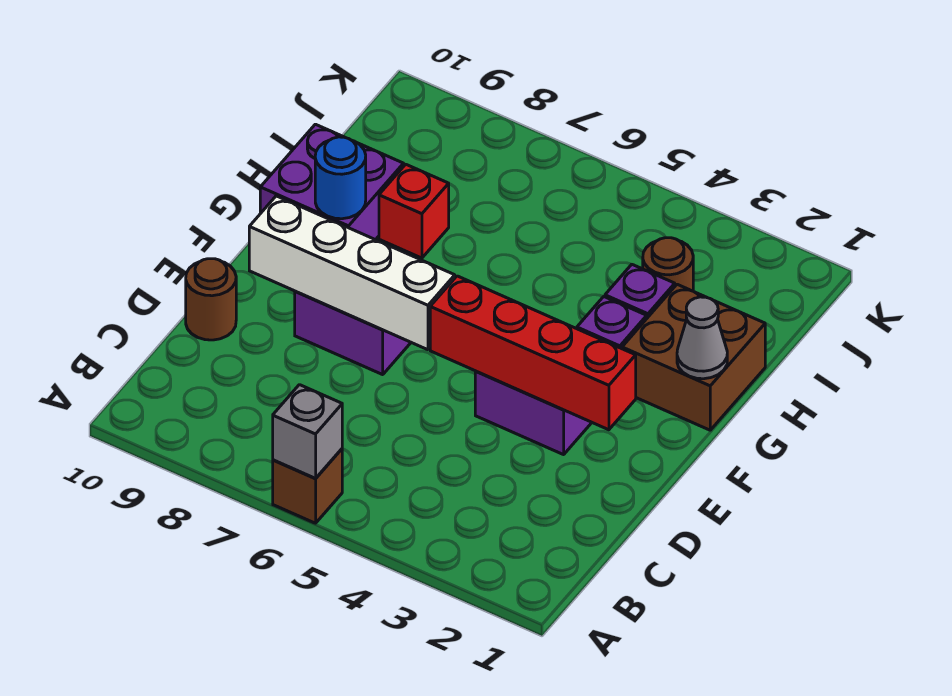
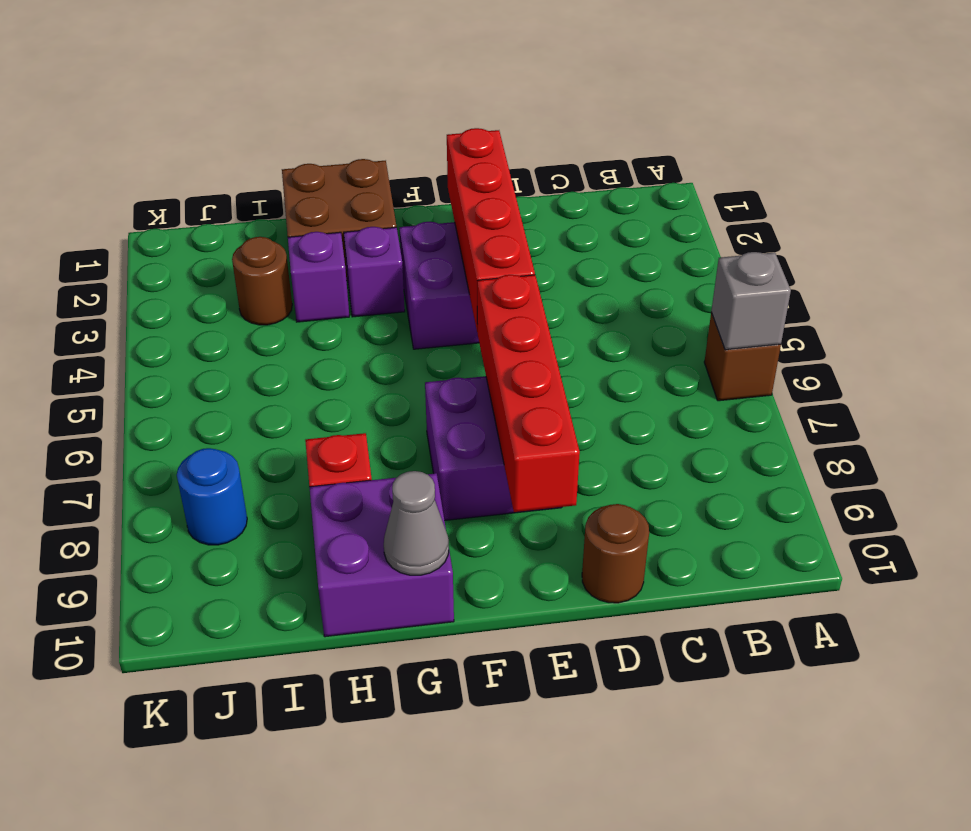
white brick E6:E9 level 2 -> red brick E6:E9 level 2
grey cone G1 level 2 -> grey cone G10 level 2
blue round brick G9 level 2 -> blue round brick J8 level 1

